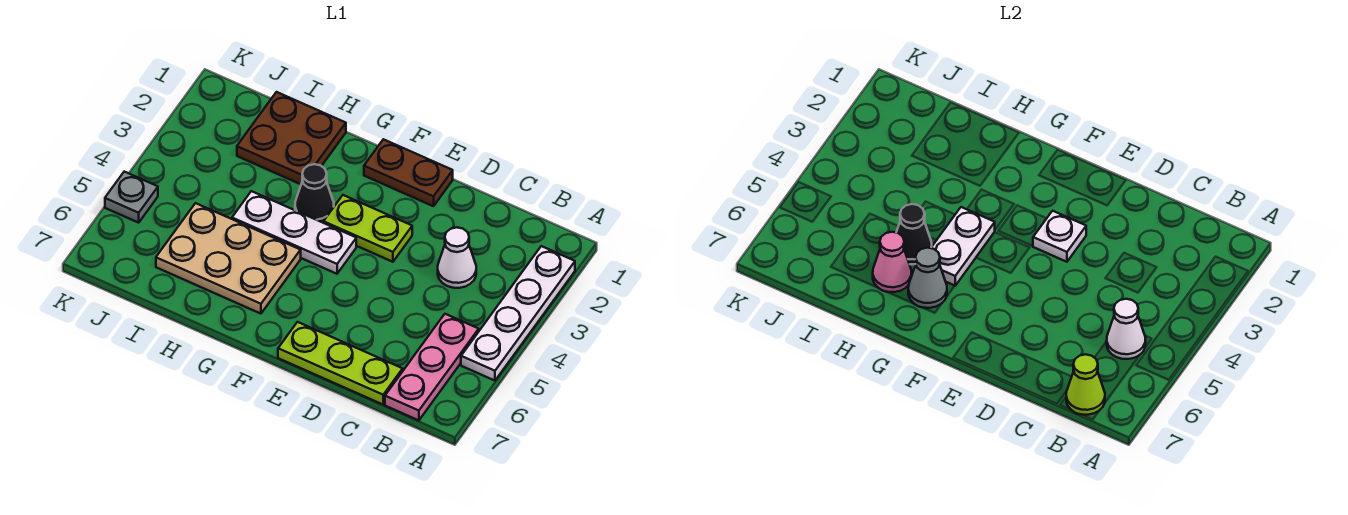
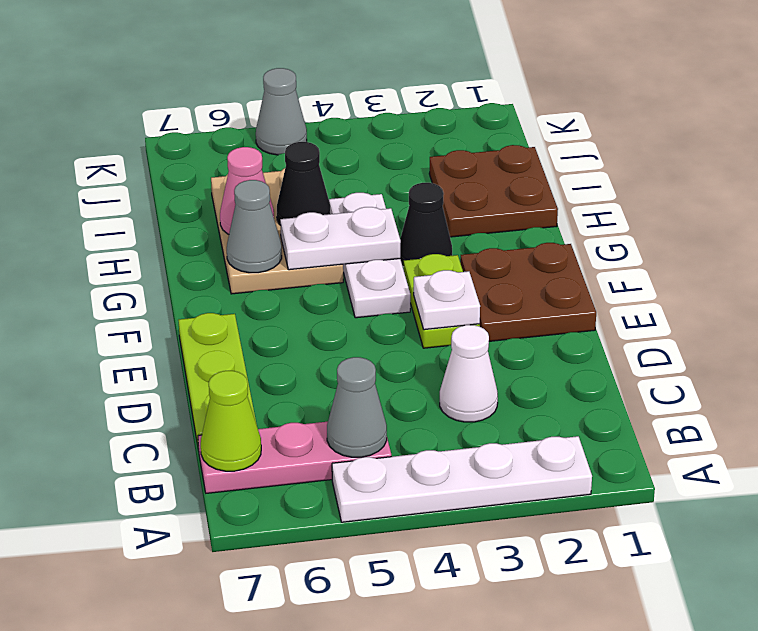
white cone B5 level 2 -> grey cone B5 level 2
brown plate E1:F1 level 1 -> brown plate E1:F2 level 1
grey plate K5 level 1 -> grey cone K5 level 1

